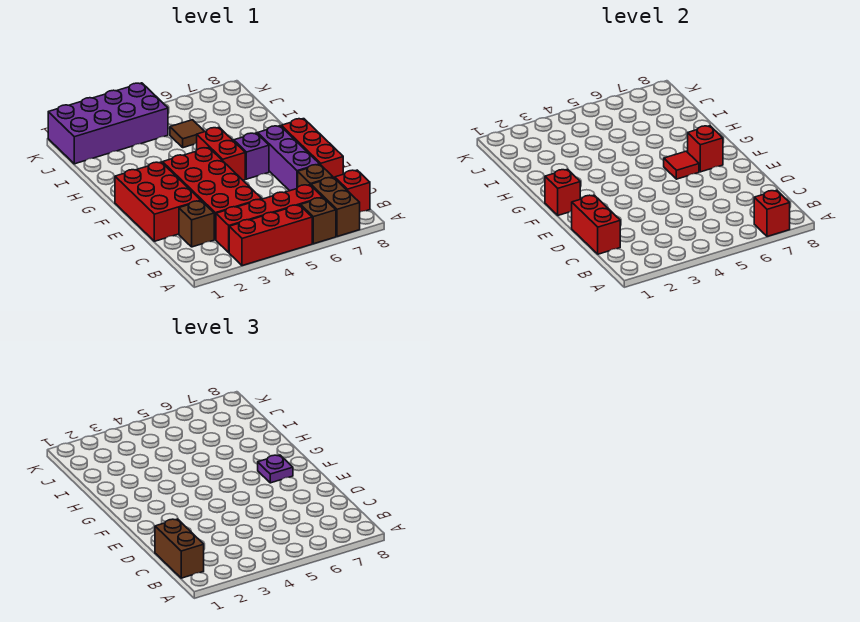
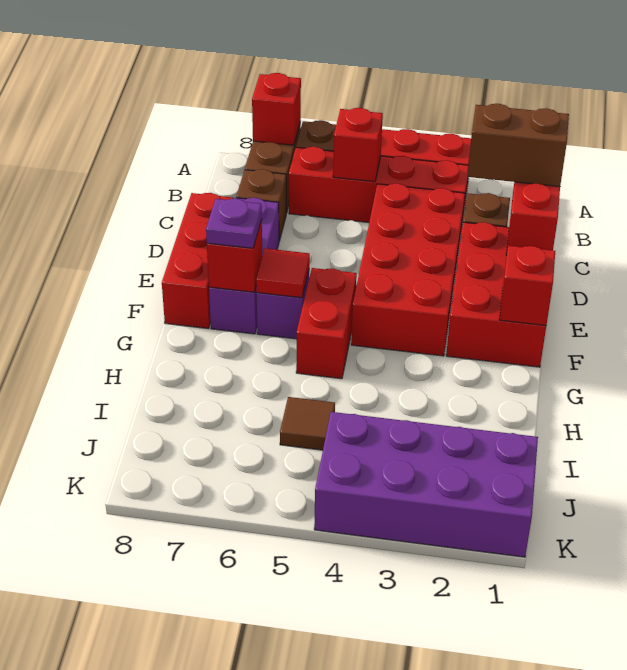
brown brick B1:C1 level 3 -> brown brick C1:C2 level 3
red brick B8 level 1 -> red brick B5 level 2

